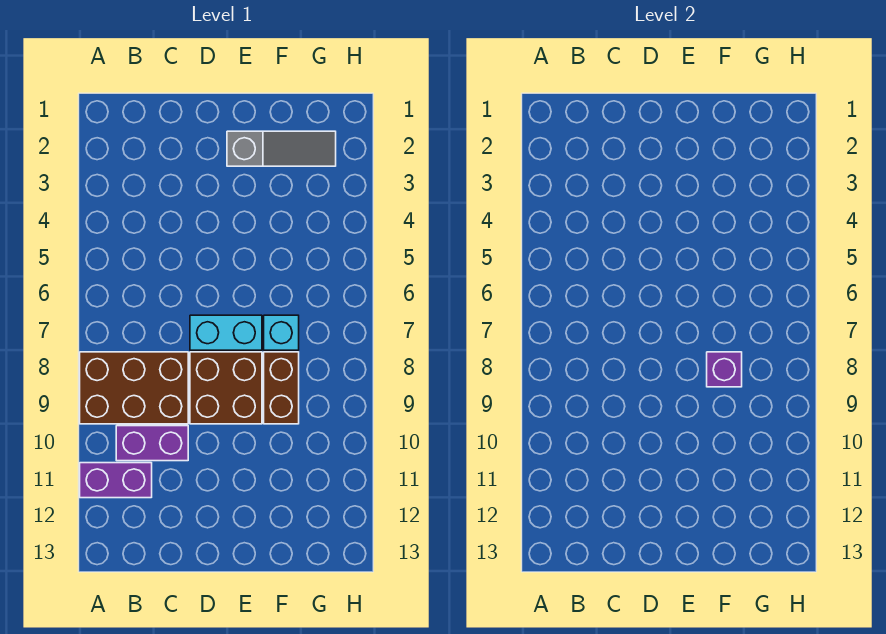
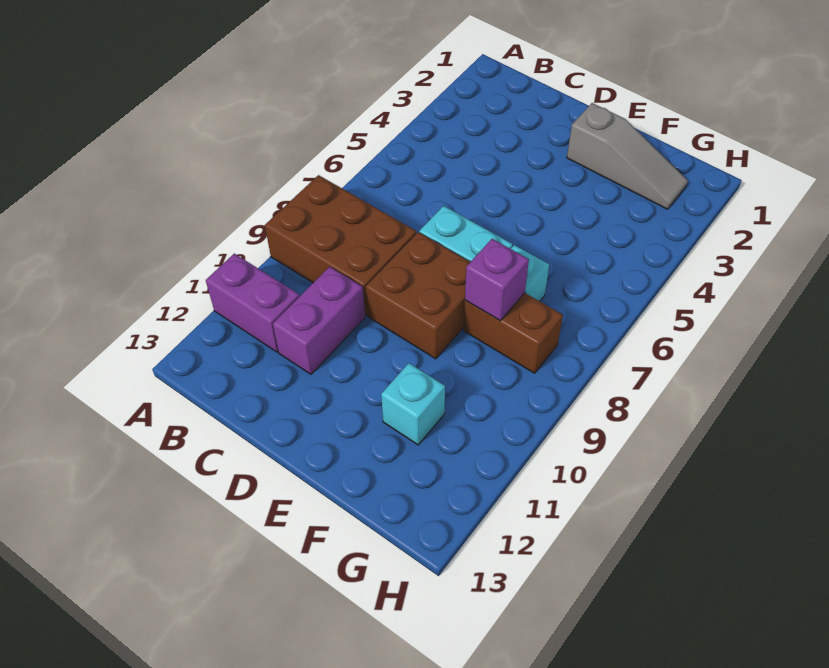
purple brick B10:C10 level 1 -> purple brick C10:C11 level 1
brown brick F8:F9 level 1 -> brown brick F8:G8 level 1
none -> cyan brick F11 level 1

